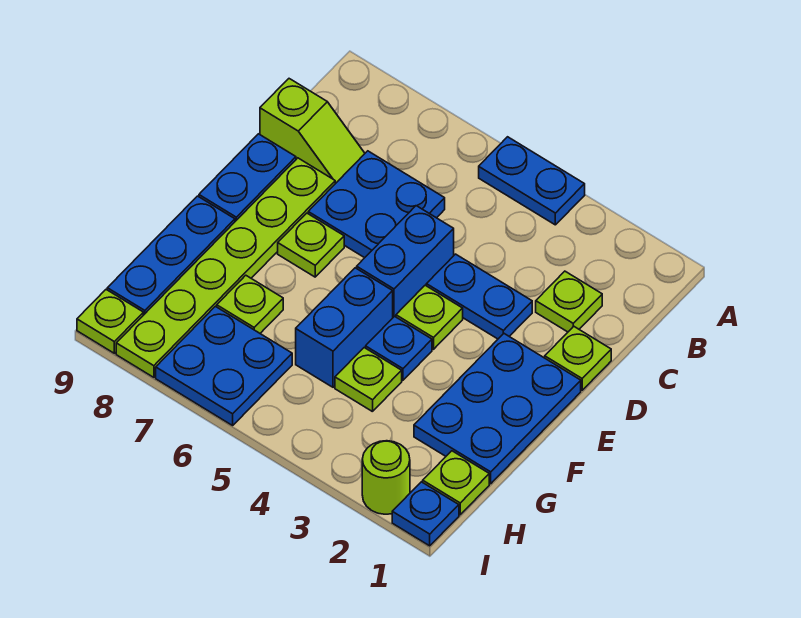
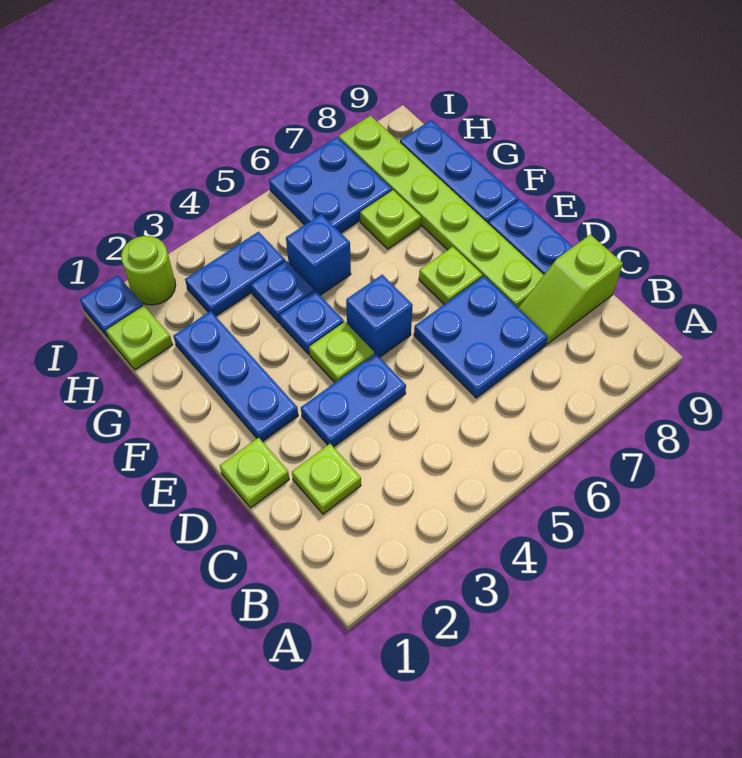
blue plate A4:A5 level 1 -> blue plate H3:H4 level 1
blue brick D5:E5 level 1 -> blue brick E5 level 1
blue plate E1:G2 level 1 -> blue plate E2:G2 level 1
blue brick F5:G5 level 1 -> blue brick G5 level 1
lime plate G4 level 1 -> blue plate G4 level 1
lime plate I9 level 1 -> none

